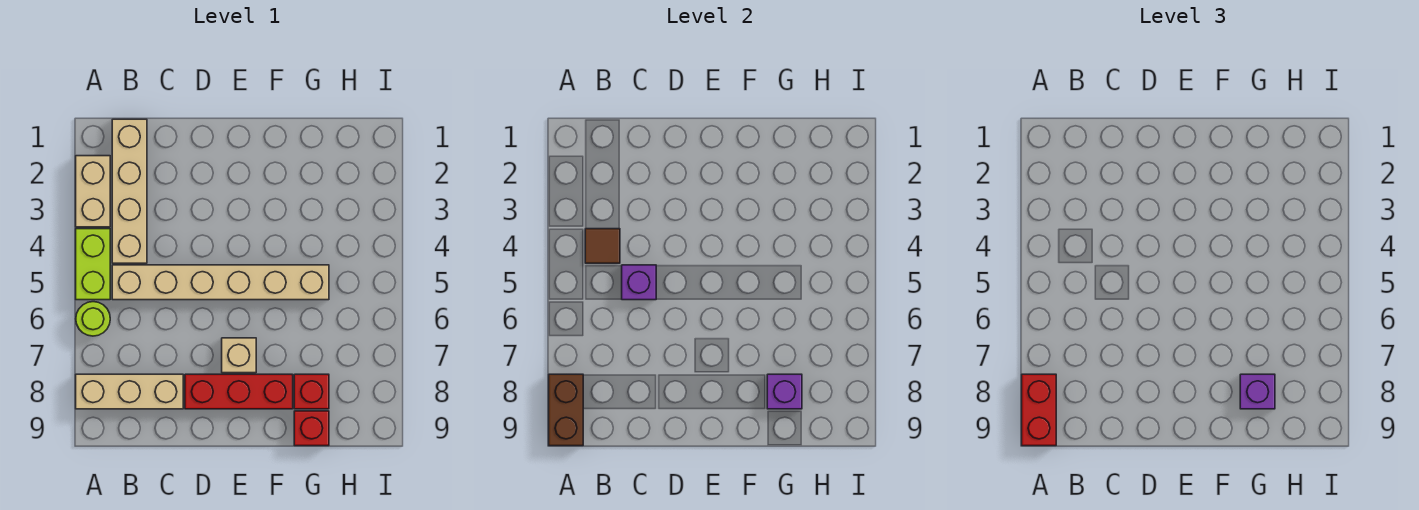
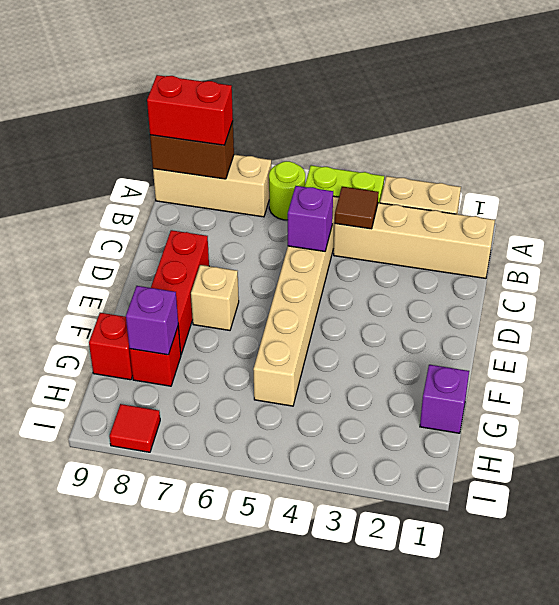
tan brick A8:C8 level 1 -> tan brick A7:A9 level 1
purple brick G8 level 3 -> purple brick G1 level 1
none -> red tile I8 level 1

